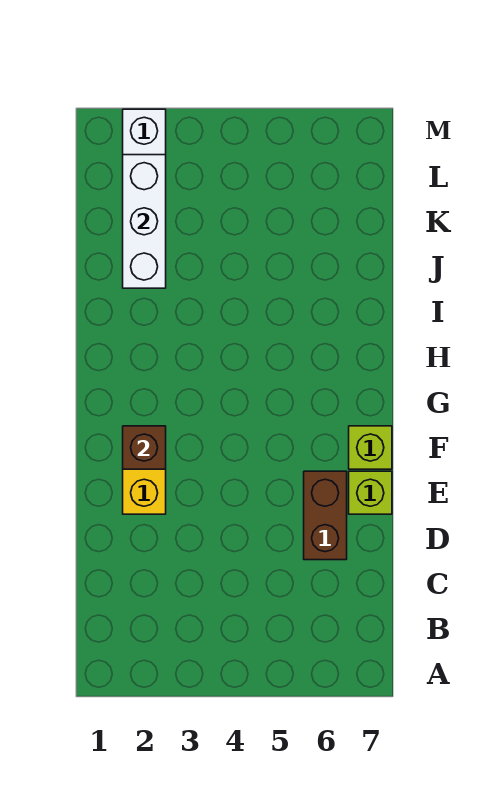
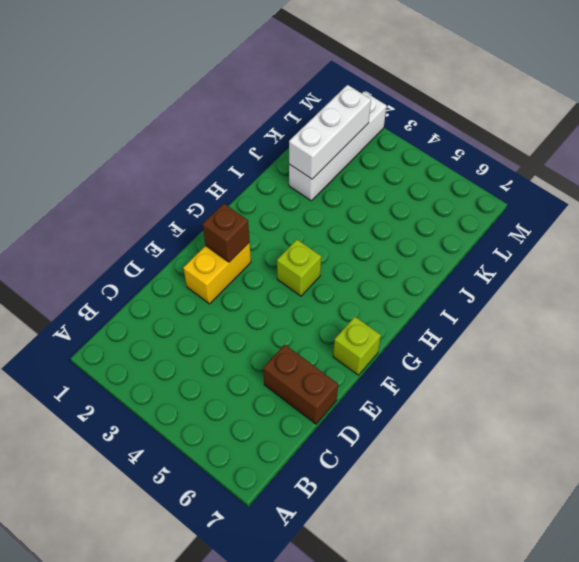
brown brick D6:E6 level 1 -> brown brick D6:D7 level 1
lime brick E7 level 1 -> lime brick G4 level 1

